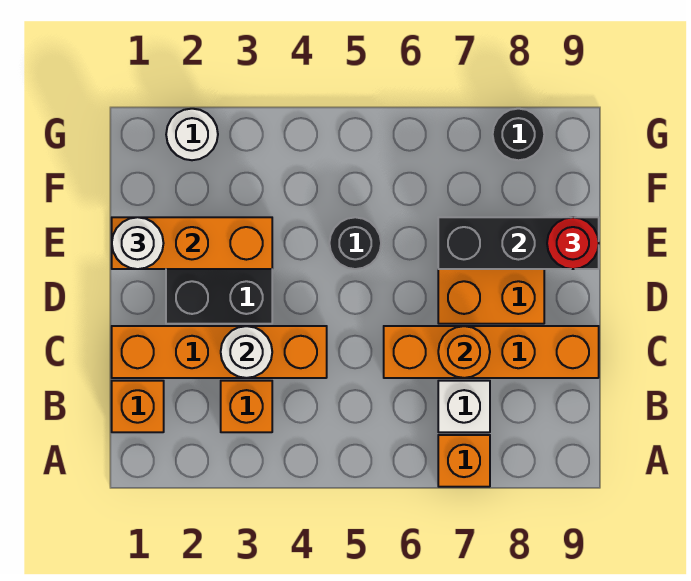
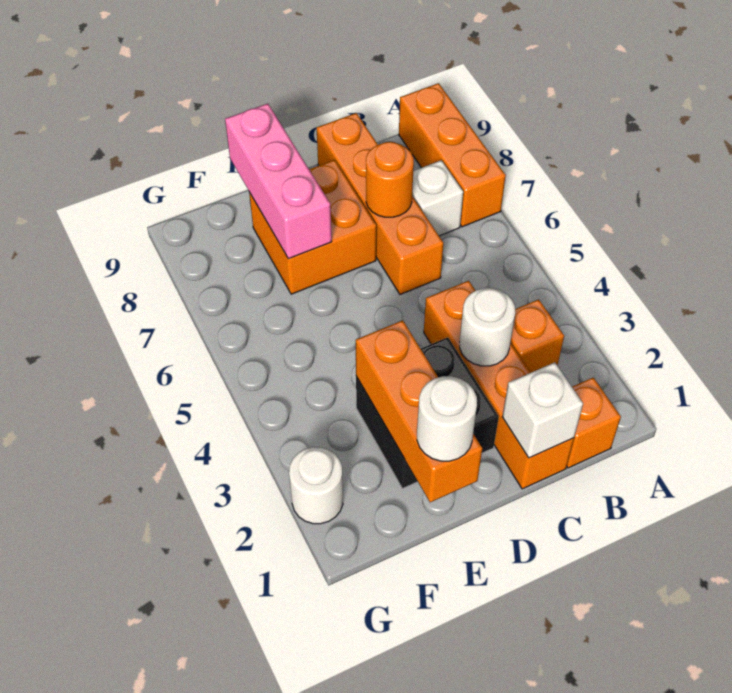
orange brick A7 level 1 -> orange brick A7:A9 level 1
none -> white brick C1 level 2
black round brick E5 level 1 -> none
black brick E7:E9 level 2 -> pink brick E7:E9 level 2
red round brick E9 level 3 -> none
black round brick G8 level 1 -> none

